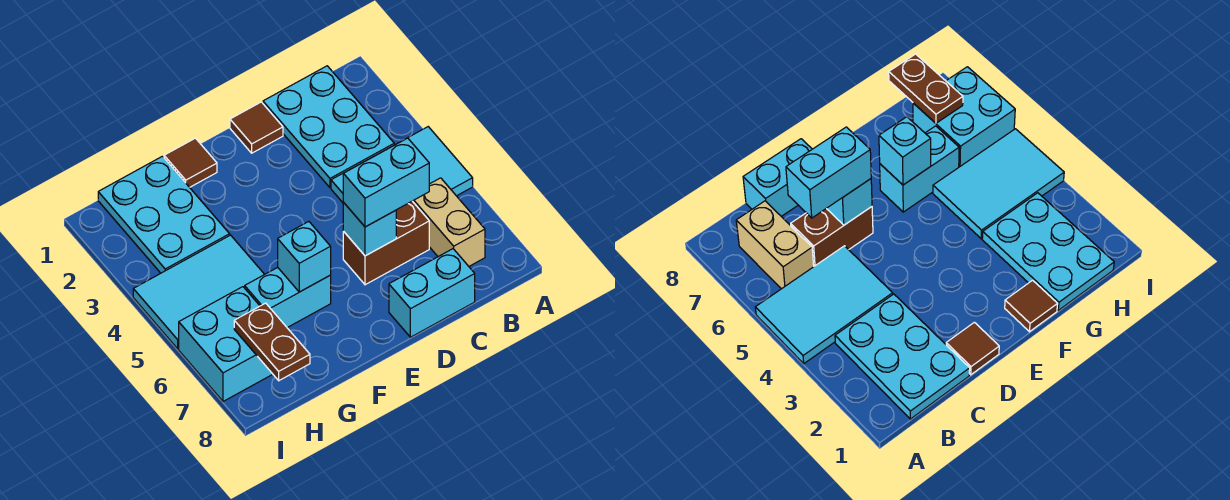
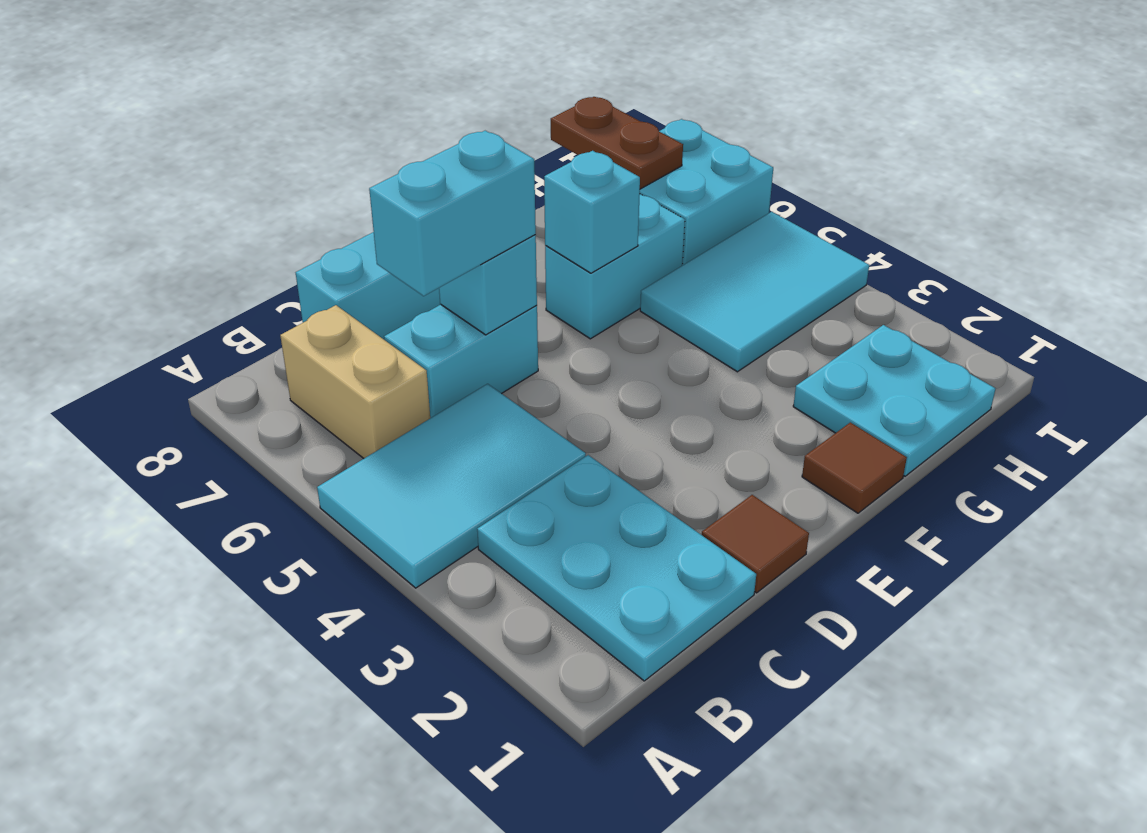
brown brick C6:D6 level 1 -> cyan brick C6:D6 level 1
cyan plate G1:H3 level 1 -> cyan plate G1:H2 level 1

